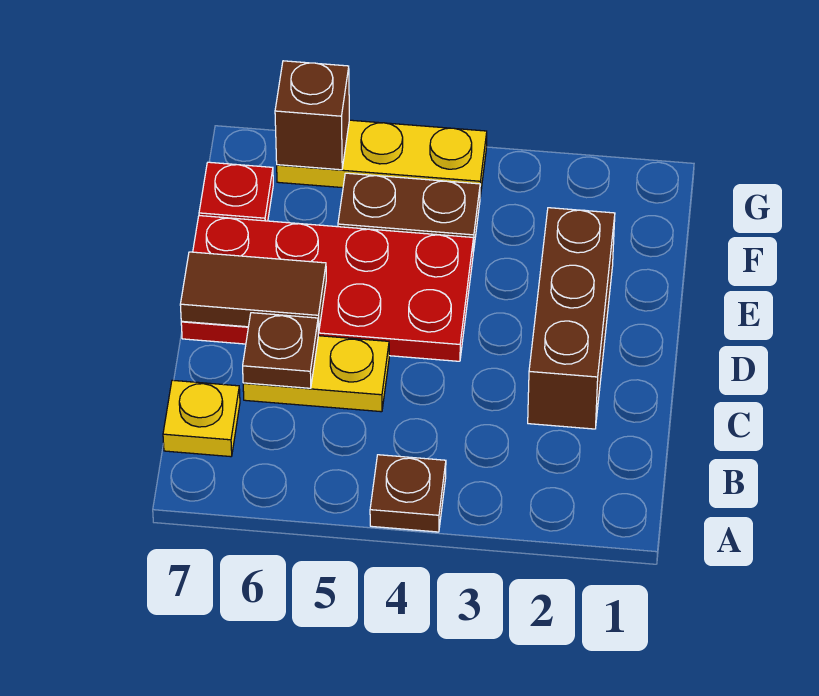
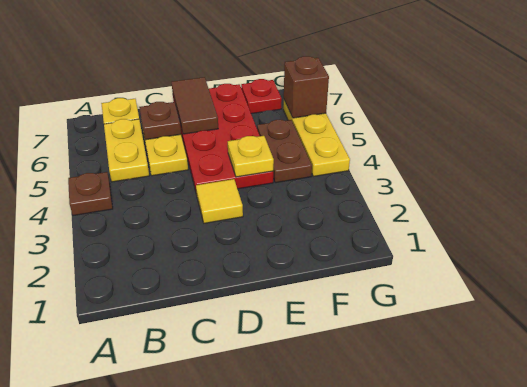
none -> yellow plate B5:B6 level 1
brown brick C2:E2 level 1 -> none
none -> yellow tile D3 level 1
none -> yellow plate E4 level 2

